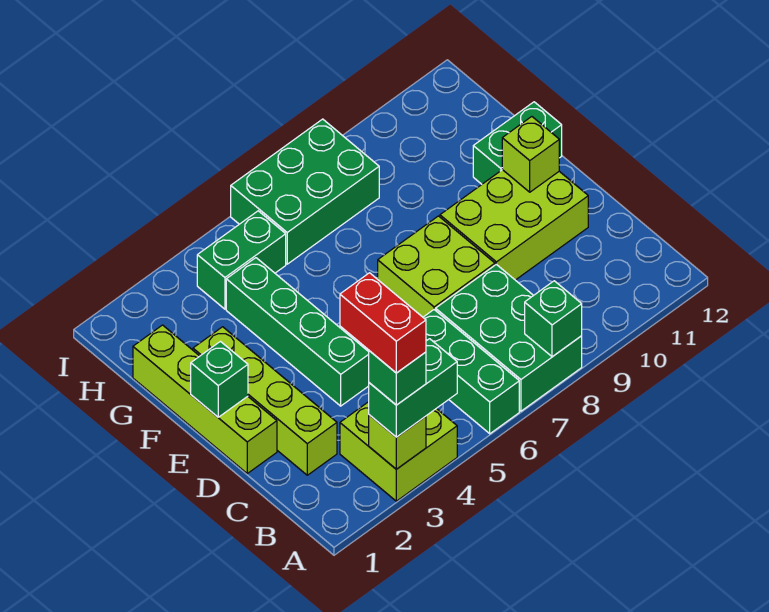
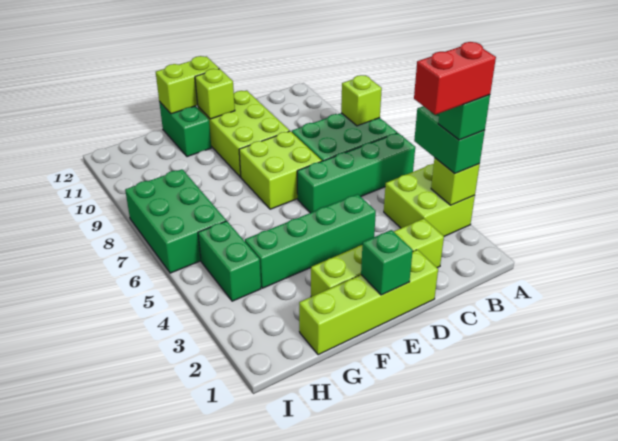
green brick A6:C6 level 1 -> green brick A6:D6 level 1
green brick A8 level 2 -> lime brick A8 level 2
none -> lime brick E12:F12 level 2

